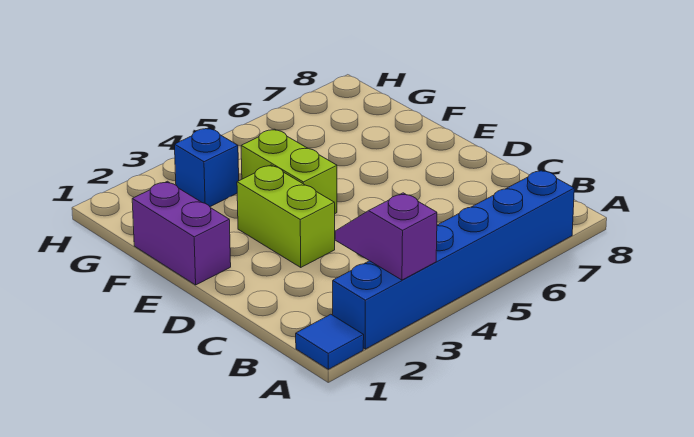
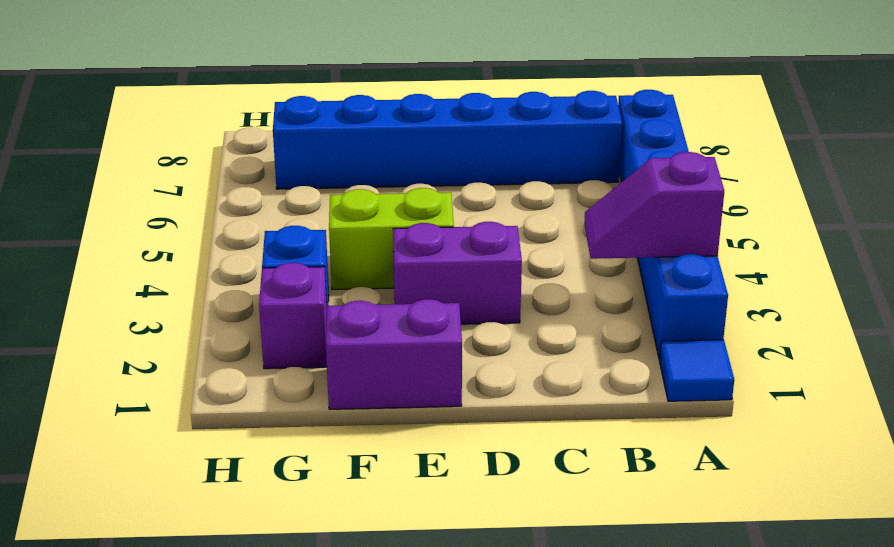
none -> blue brick B7:G7 level 1
lime brick D3:E3 level 1 -> purple brick D3:E3 level 1
none -> purple brick G2 level 1

